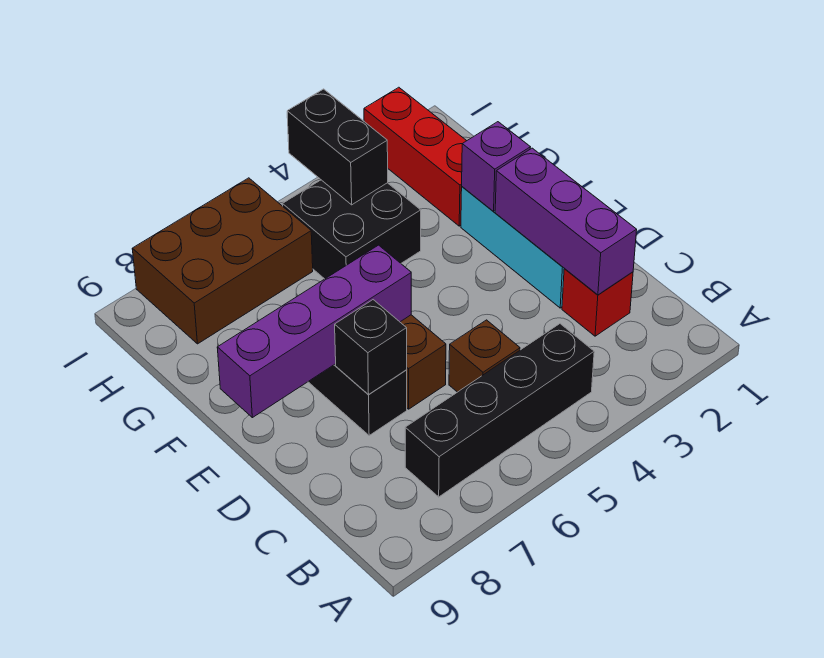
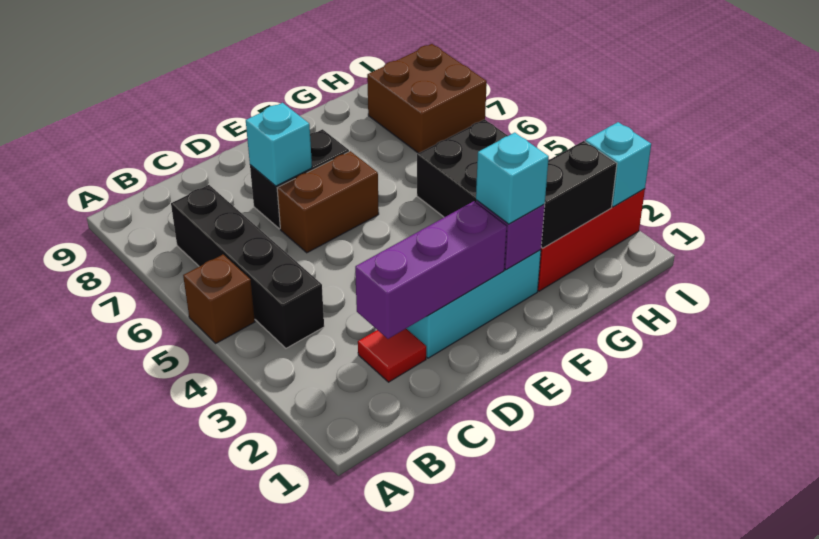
red brick C2 level 1 -> red tile C2 level 1
brown brick C5 level 1 -> brown brick A5 level 1
black brick D7 level 2 -> cyan brick D7 level 2
purple brick E6:E9 level 2 -> none
none -> cyan brick F2 level 3
black brick H4:I4 level 2 -> black brick G2:H2 level 2
brown brick H6:I8 level 1 -> brown brick H7:I8 level 1
none -> cyan brick I2 level 2

